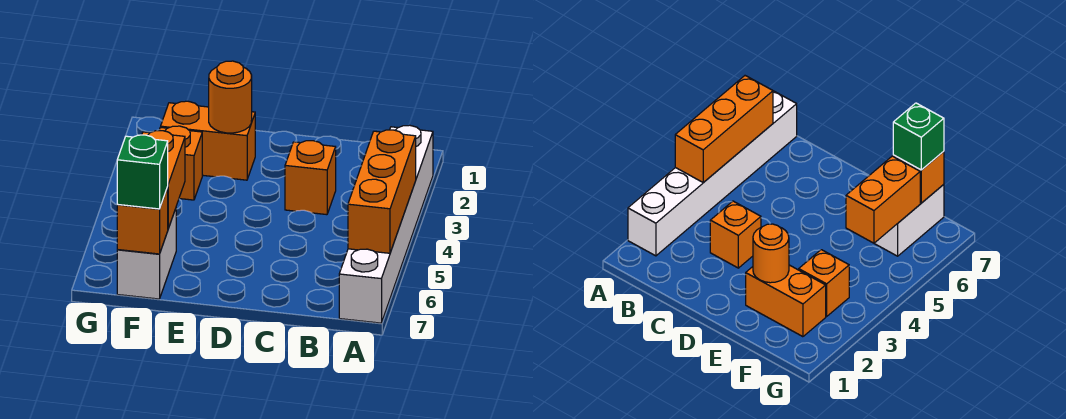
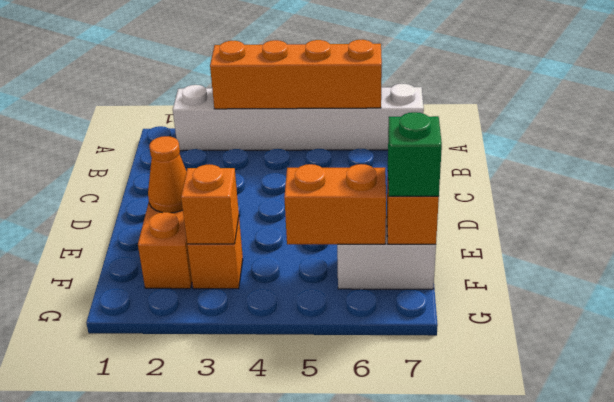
orange brick A4:A6 level 2 -> orange brick A3:A6 level 2
orange brick C3 level 1 -> orange brick F3 level 2
orange round brick E2 level 2 -> orange cone E2 level 2

